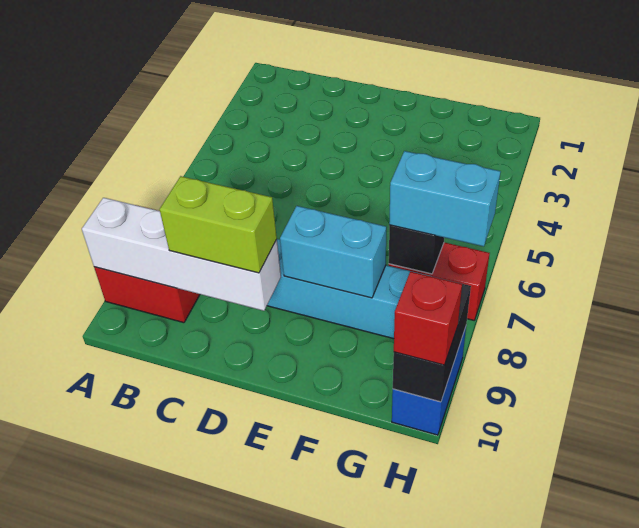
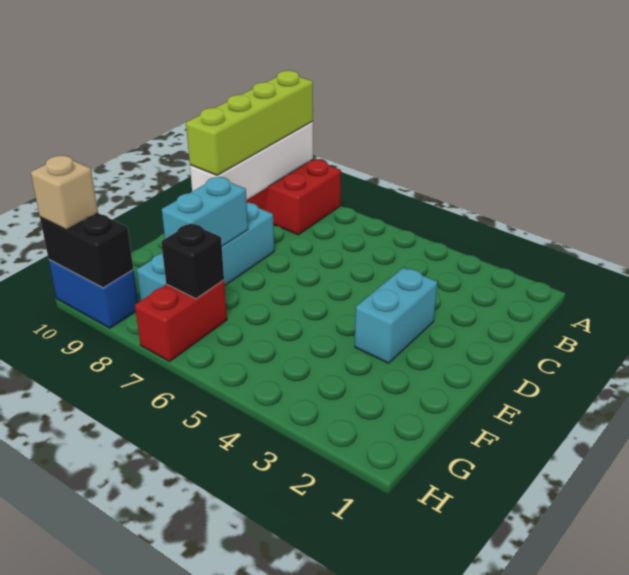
lime brick C9:D9 level 3 -> lime brick A9:D9 level 3
cyan brick G7:H7 level 3 -> cyan brick D3:E3 level 1
red brick H10 level 3 -> tan brick H10 level 3

